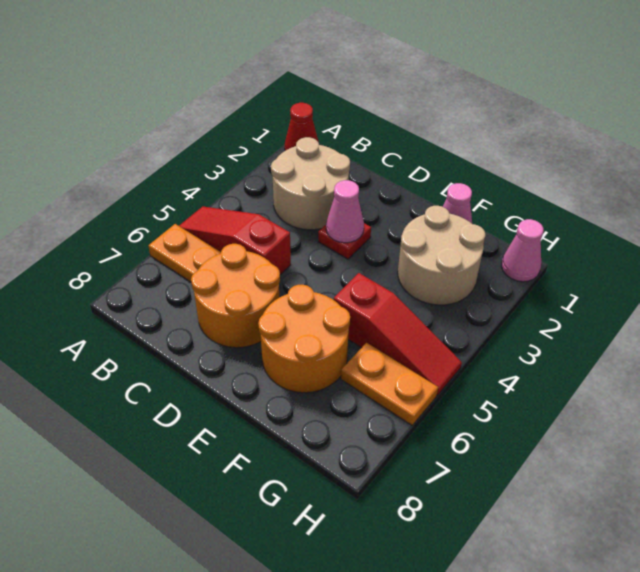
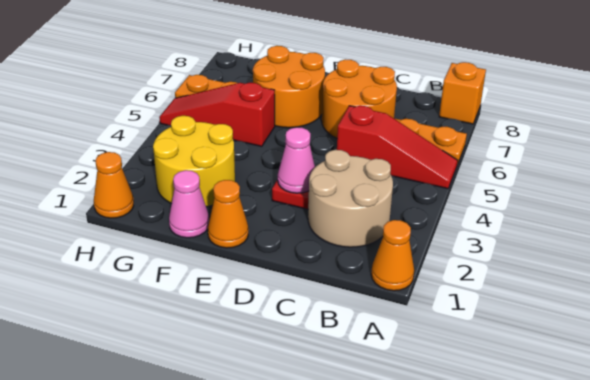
red cone A1 level 1 -> orange cone A1 level 1
none -> orange brick A8 level 1
none -> orange cone E1 level 1
tan round brick F2:G3 level 1 -> yellow round brick F2:G3 level 1
pink cone H1 level 1 -> orange cone H1 level 1

